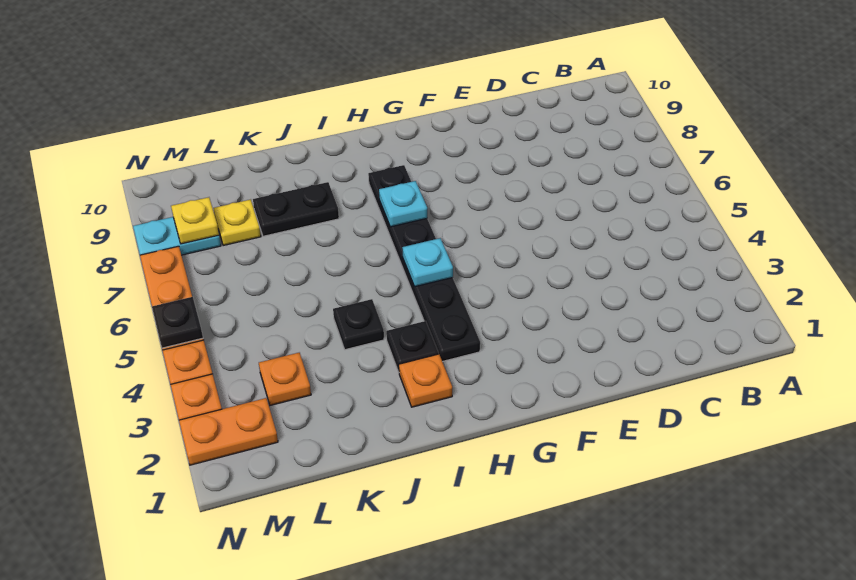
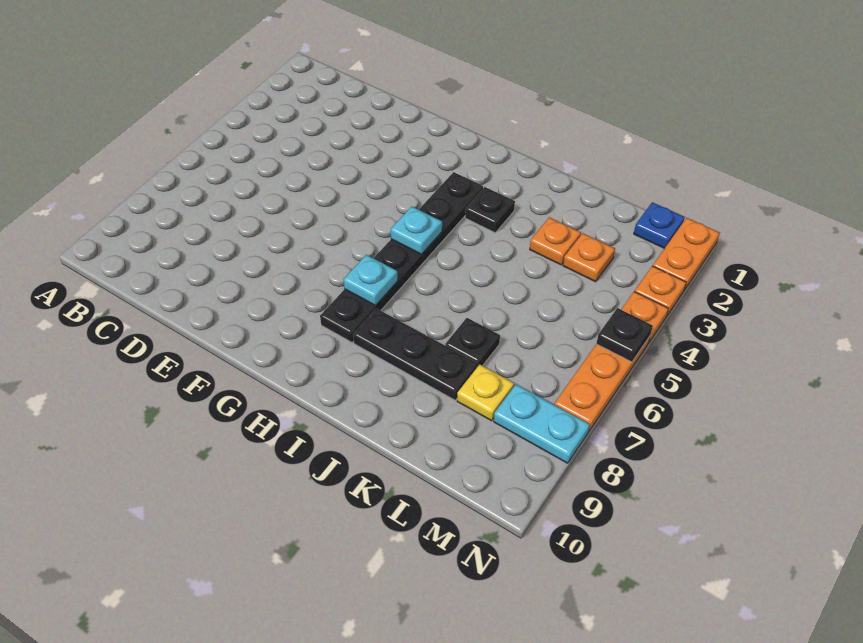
orange plate I2 level 1 -> orange plate K3 level 1
black plate J4 level 1 -> black plate K7 level 1
black plate J8:K8 level 1 -> black plate I8:K8 level 1
none -> blue plate M1 level 1
orange plate M2:N2 level 1 -> orange plate N1:N2 level 1
yellow plate M8 level 2 -> none

